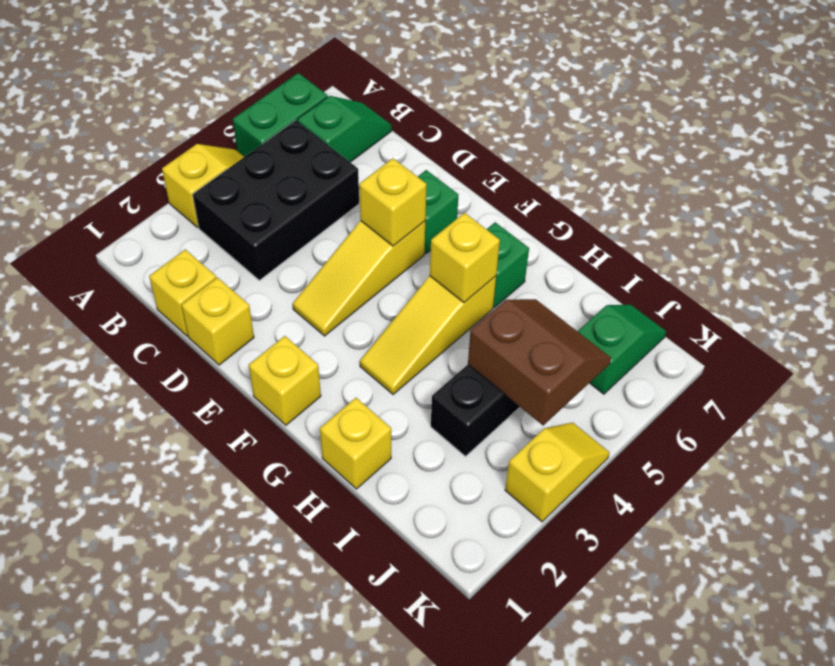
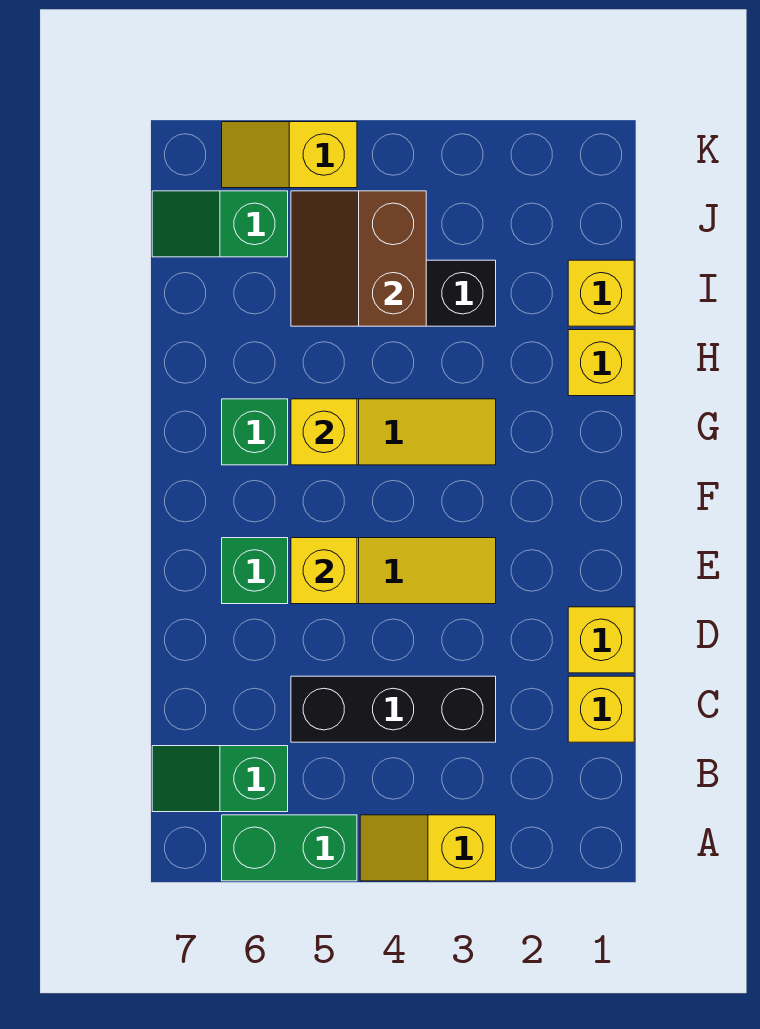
black brick B3:C5 level 1 -> black brick C3:C5 level 1
yellow brick F1 level 1 -> yellow brick I1 level 1
yellow slope K3:K4 level 1 top 3 -> yellow slope K5:K6 level 1 top 5

